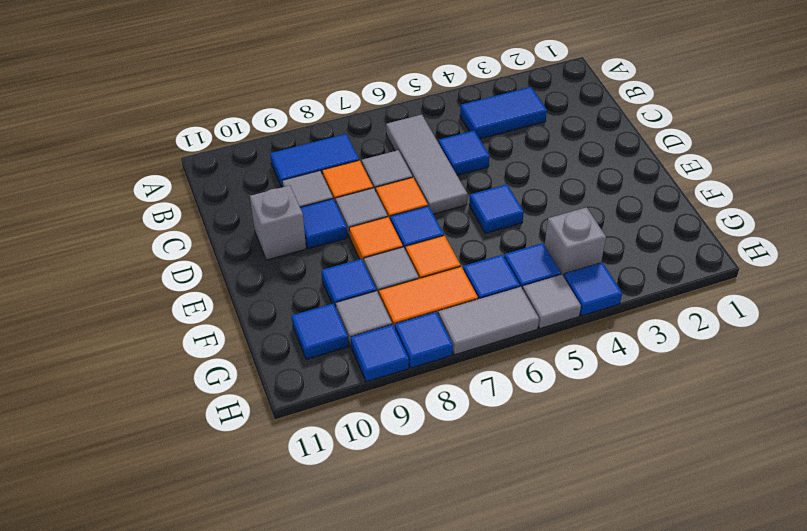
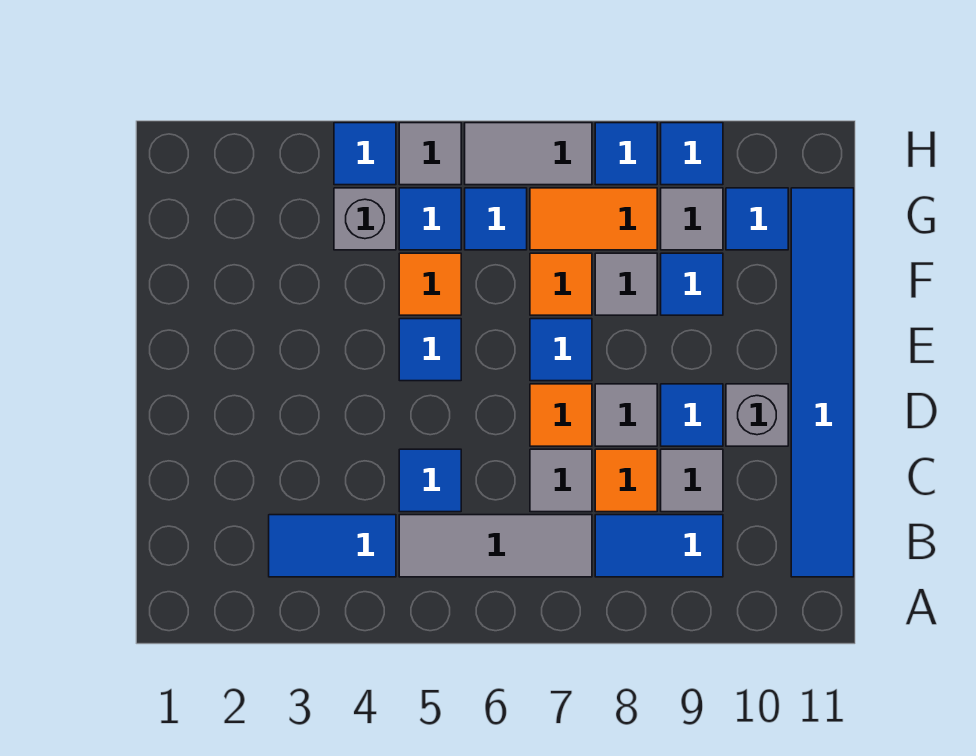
grey tile B6:D6 level 1 -> grey tile B5:B7 level 1
none -> blue tile B11:G11 level 1
orange tile E8 level 1 -> orange tile F5 level 1

